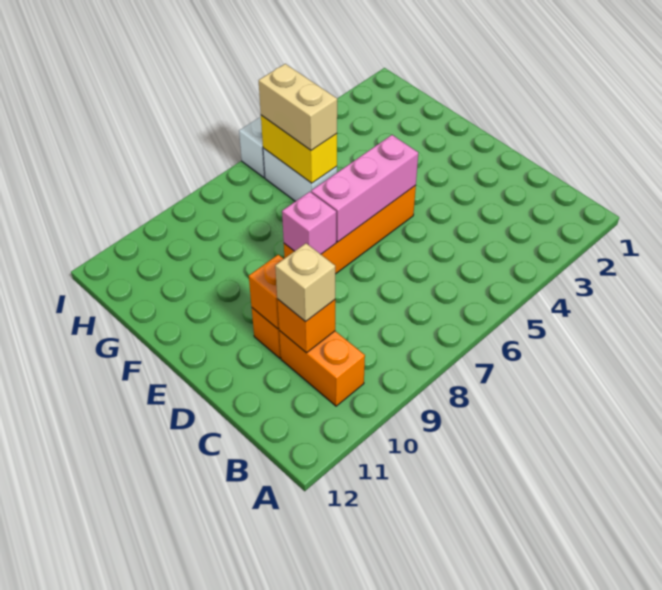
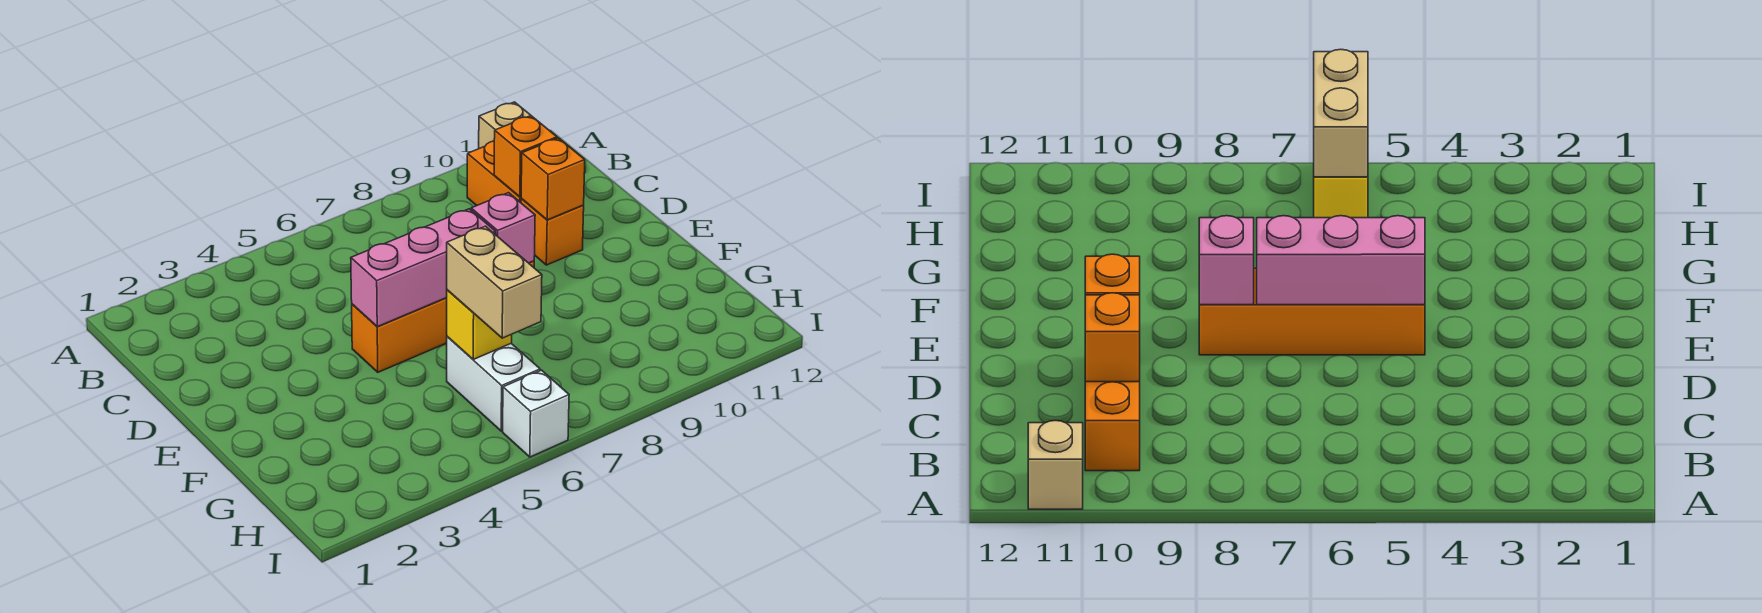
tan brick C10 level 3 -> tan brick A11 level 1
yellow brick G6:H6 level 2 -> yellow brick G6 level 2

